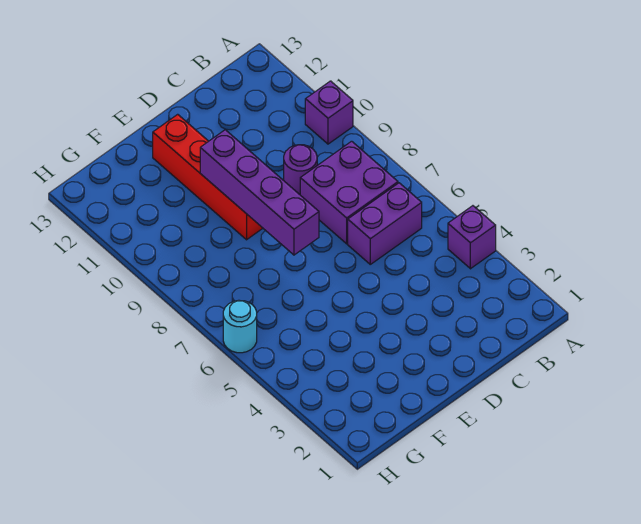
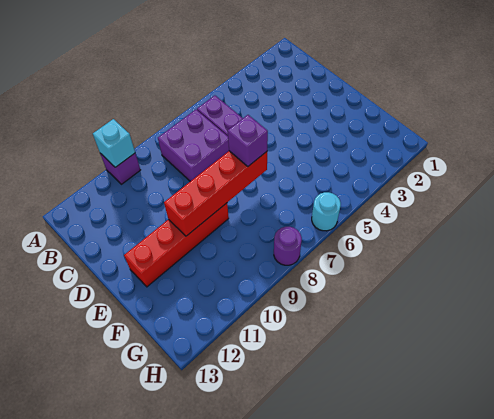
purple brick A4 level 1 -> purple brick E7 level 3
none -> cyan brick A10 level 2
purple round brick C9 level 1 -> purple round brick H8 level 1
purple brick E7:E10 level 2 -> red brick E7:E10 level 2

